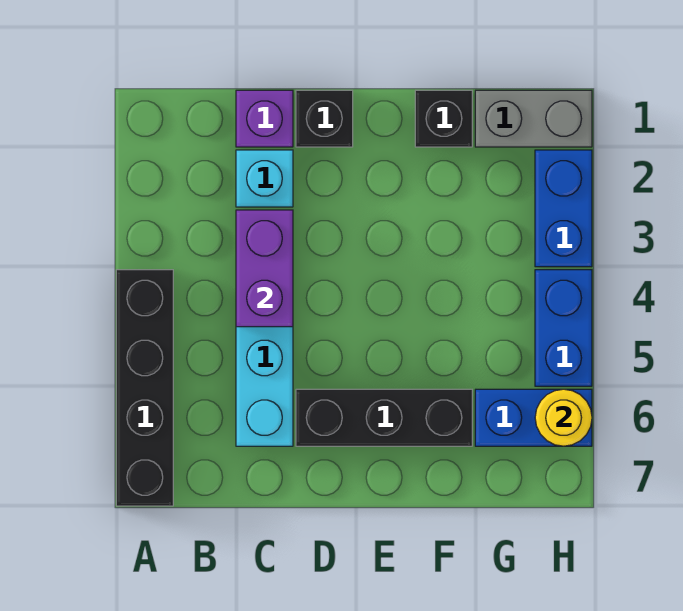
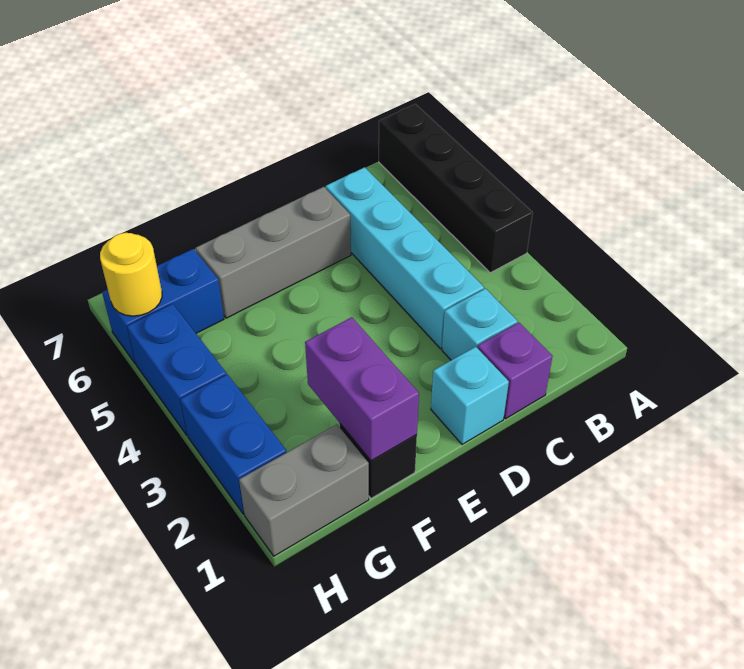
purple brick C3:C4 level 2 -> purple brick F1:F2 level 2
black brick D1 level 1 -> cyan brick D1 level 1
black brick D6:F6 level 1 -> grey brick D6:F6 level 1

